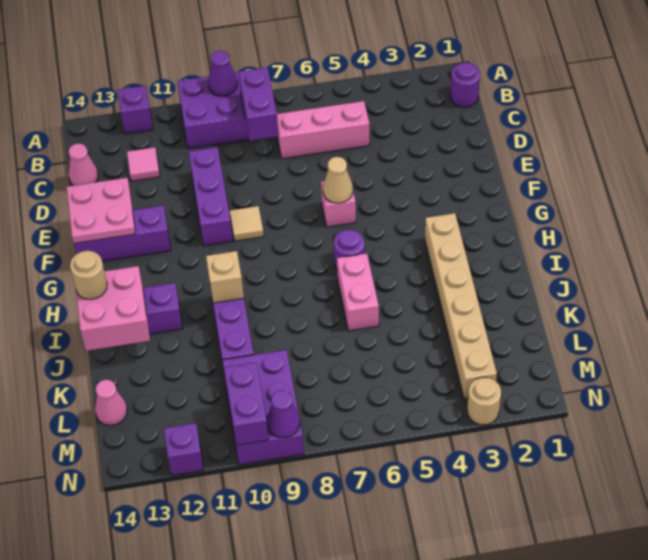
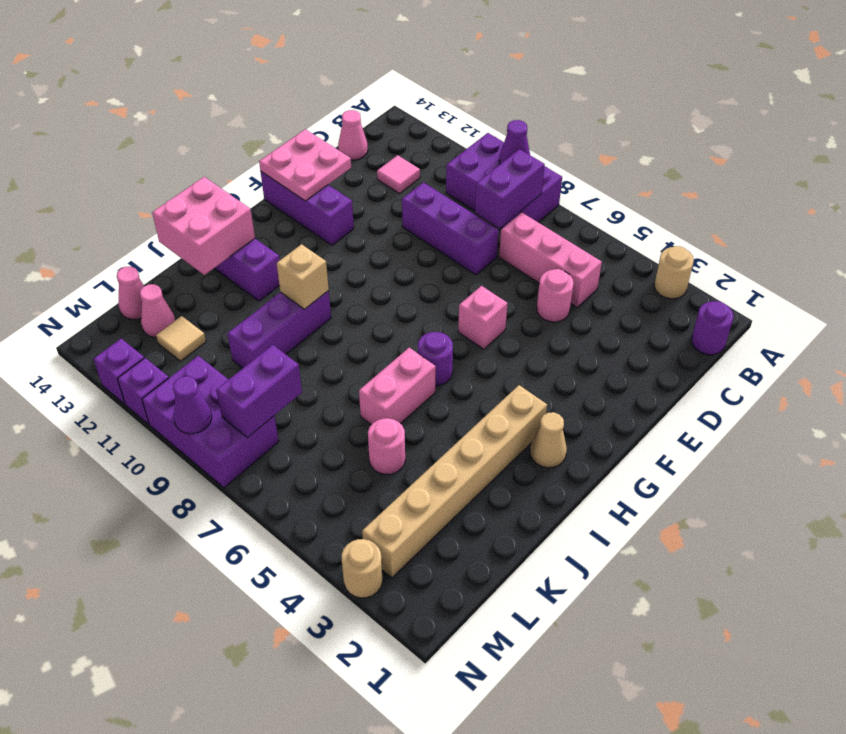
purple brick A12 level 1 -> purple brick N11 level 1
none -> pink round brick D5 level 1
purple brick D10:F10 level 1 -> purple brick D8:D10 level 1
tan cone F6 level 2 -> tan cone H2 level 1
tan tile F9 level 1 -> tan tile L12 level 1
tan round brick I14 level 3 -> tan round brick A3 level 1
none -> pink round brick K5 level 1
purple brick L9:N10 level 1 -> purple brick M8:N10 level 1
none -> pink cone L13 level 1
purple brick M10:N10 level 2 -> purple brick L8:M8 level 2

